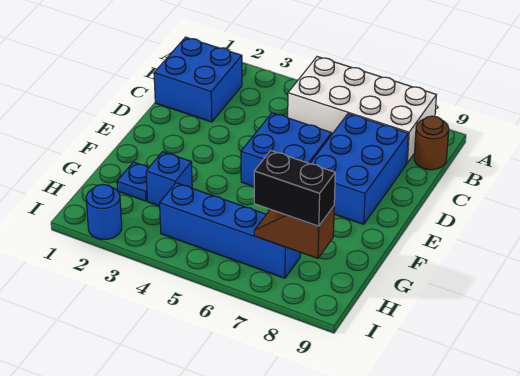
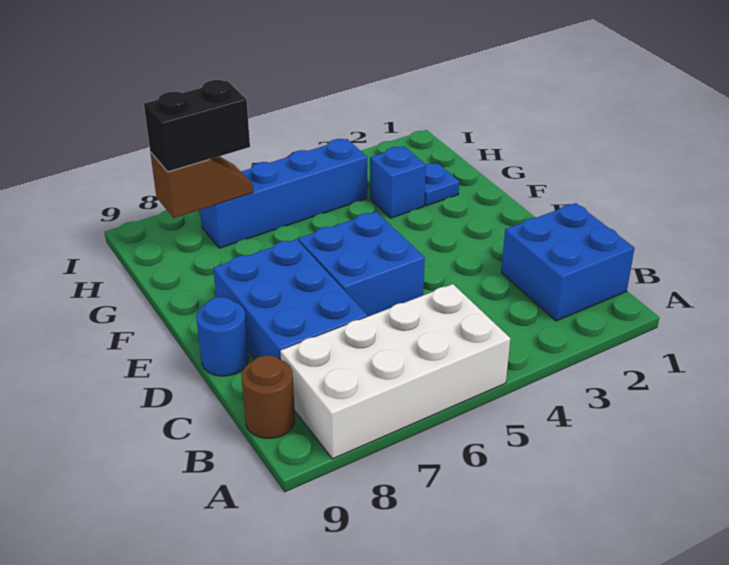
blue round brick I2 level 1 -> blue round brick D9 level 1

